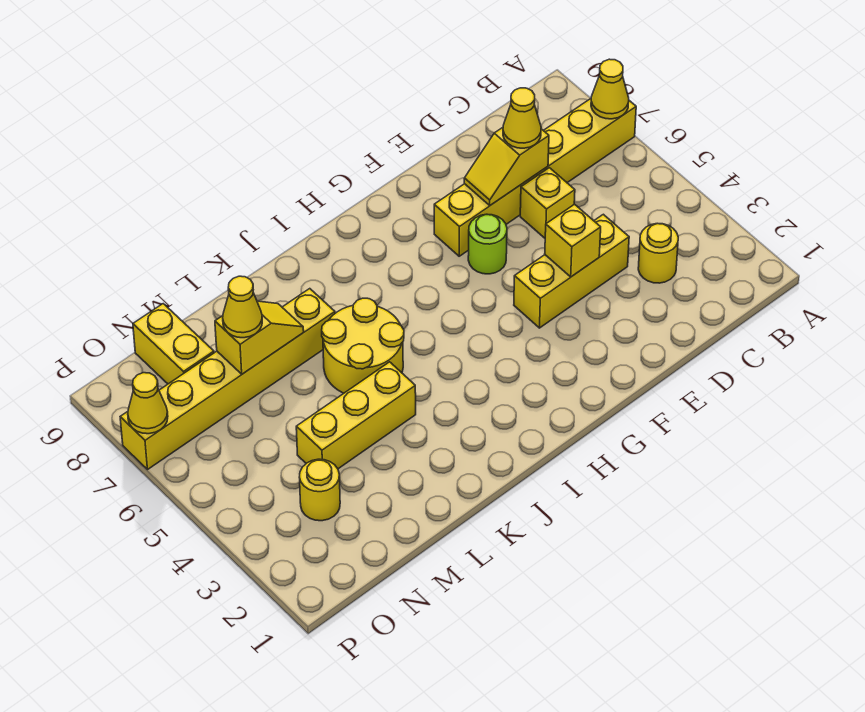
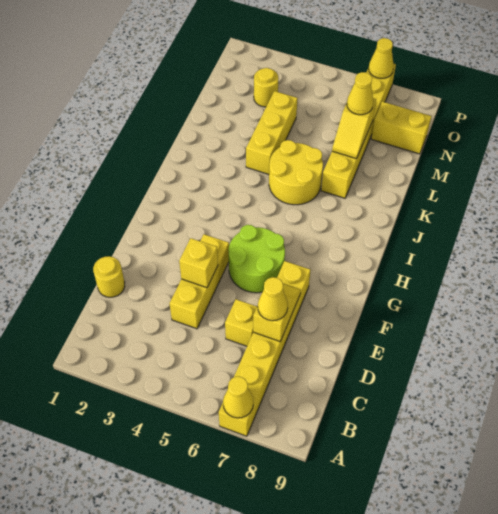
yellow round brick C3 level 1 -> yellow round brick D1 level 1
lime round brick F6 level 1 -> lime round brick F5:G6 level 1

